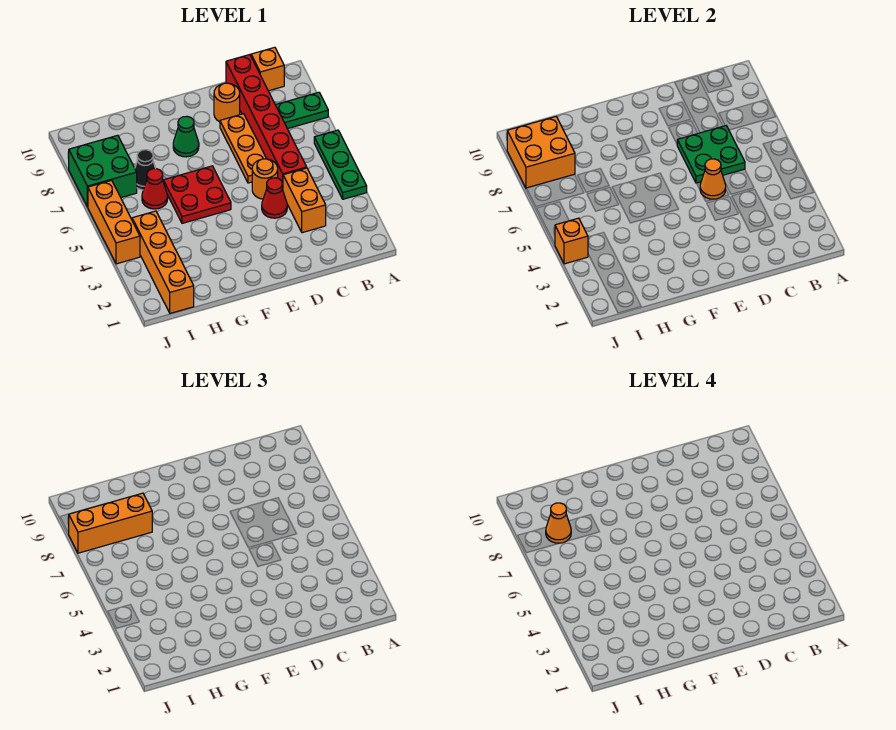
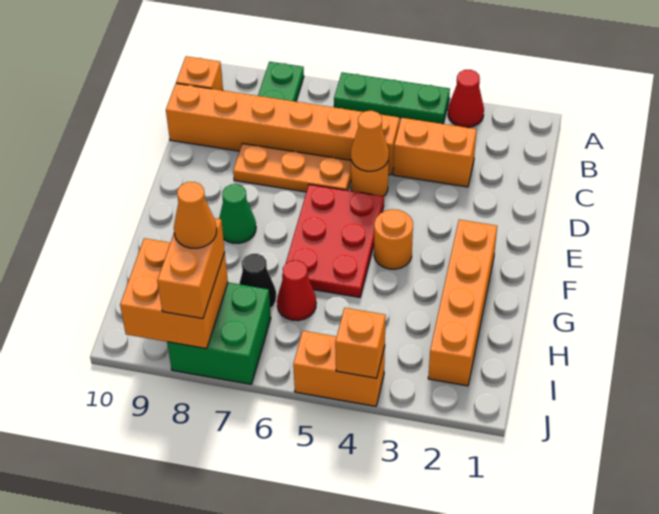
red brick C5:C10 level 1 -> orange brick C5:C10 level 1
green plate C6:D7 level 2 -> none
red cone D4 level 1 -> red cone A3 level 1
orange round brick D9 level 1 -> orange round brick F4 level 1
red plate F5:G6 level 1 -> red plate E5:G6 level 1
orange brick H8:J8 level 3 -> orange brick I8:J8 level 3
orange brick I1:I4 level 1 -> orange brick F2:I2 level 1
orange brick J4:J6 level 1 -> orange brick J4:J5 level 1

